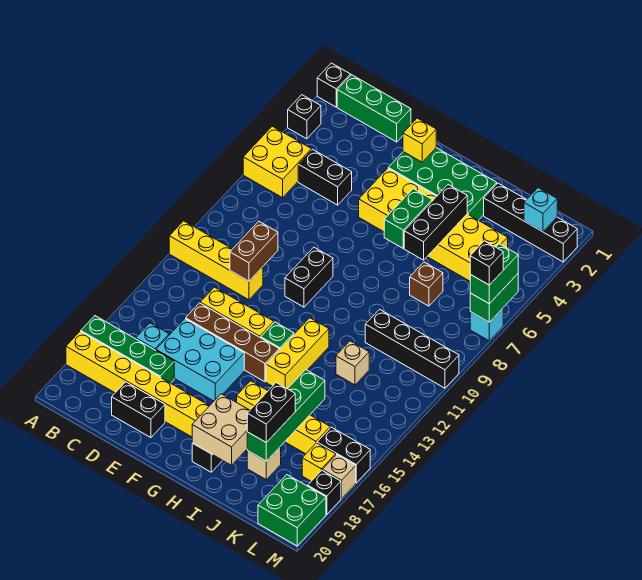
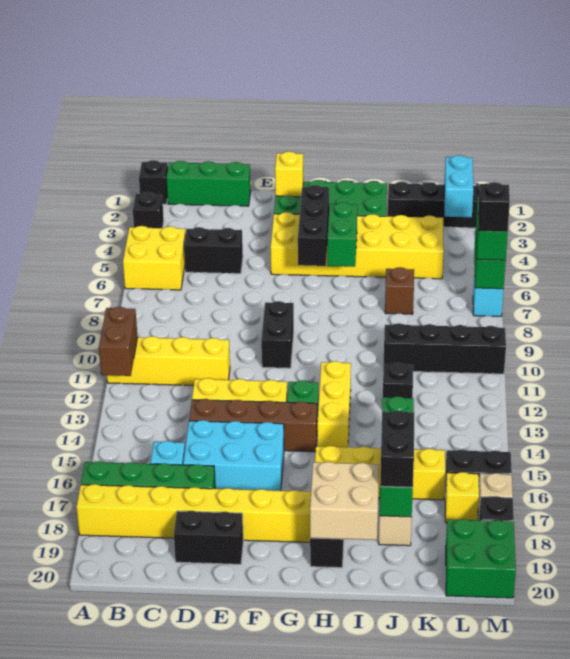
brown brick D10:D11 level 2 -> brown brick A11:A12 level 2
black brick I4:I6 level 2 -> black brick G4:G6 level 2
tan brick J12 level 1 -> black brick J12 level 1
cyan brick L2 level 2 -> cyan brick L2:L3 level 2

